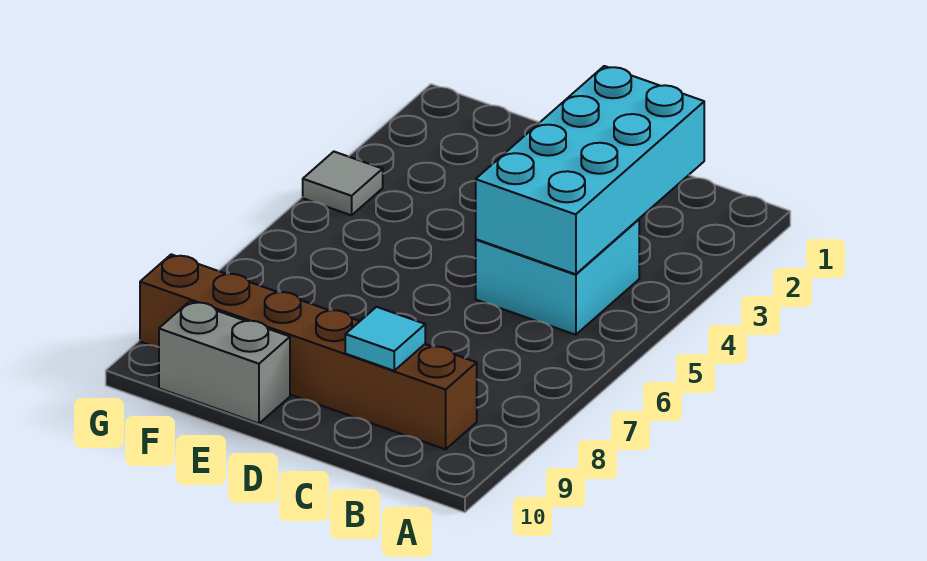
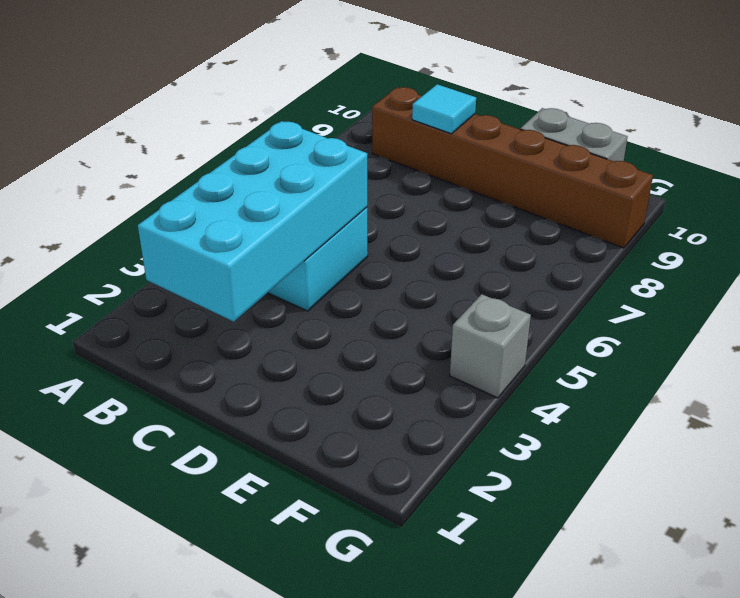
grey tile G4 level 1 -> grey brick G4 level 1

